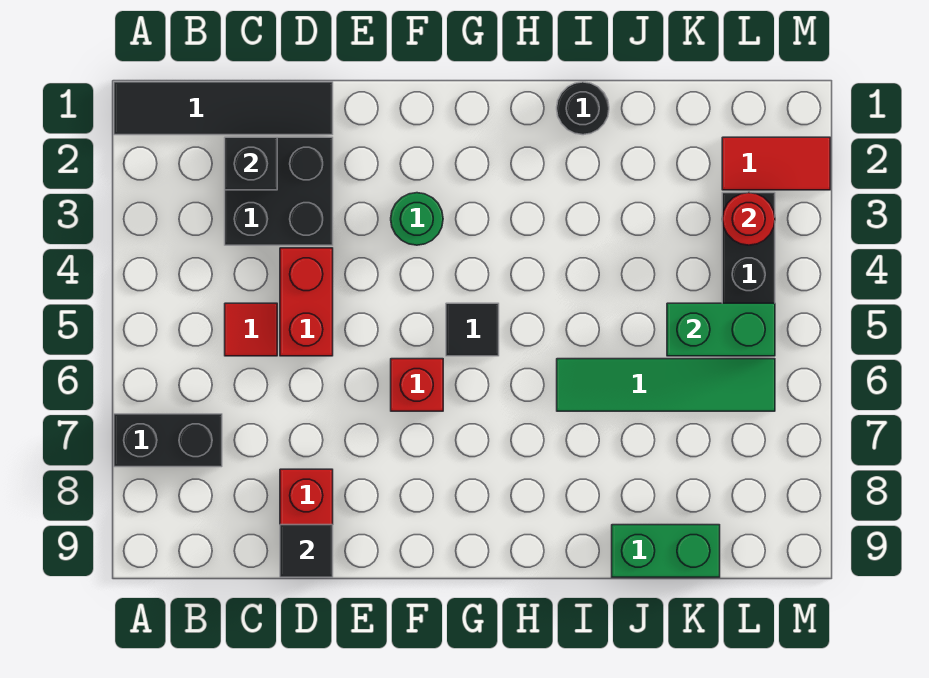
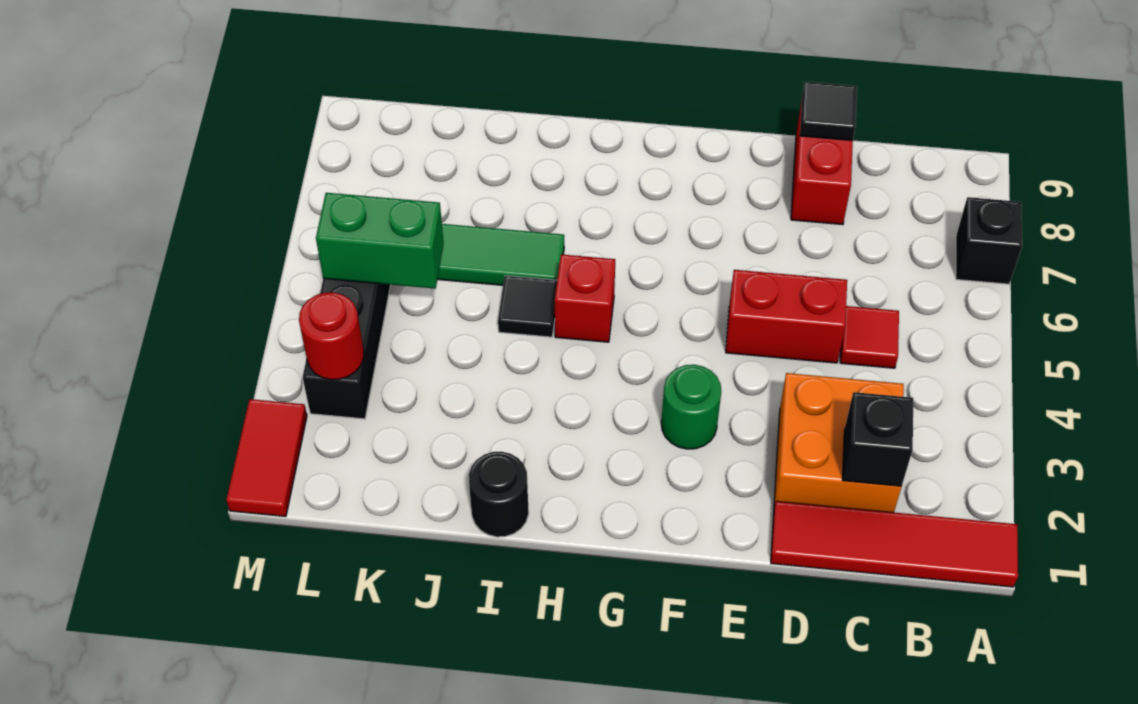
black tile A1:D1 level 1 -> red tile A1:D1 level 1
black brick A7:B7 level 1 -> black brick A7 level 1
black brick C2:D3 level 1 -> orange brick C2:D3 level 1
red brick D4:D5 level 1 -> red brick D5:E5 level 1
red brick F6 level 1 -> red brick H5 level 1
black tile G5 level 1 -> black tile I5 level 1
green brick J9:K9 level 1 -> none
red tile L2:M2 level 1 -> red tile M1:M2 level 1

